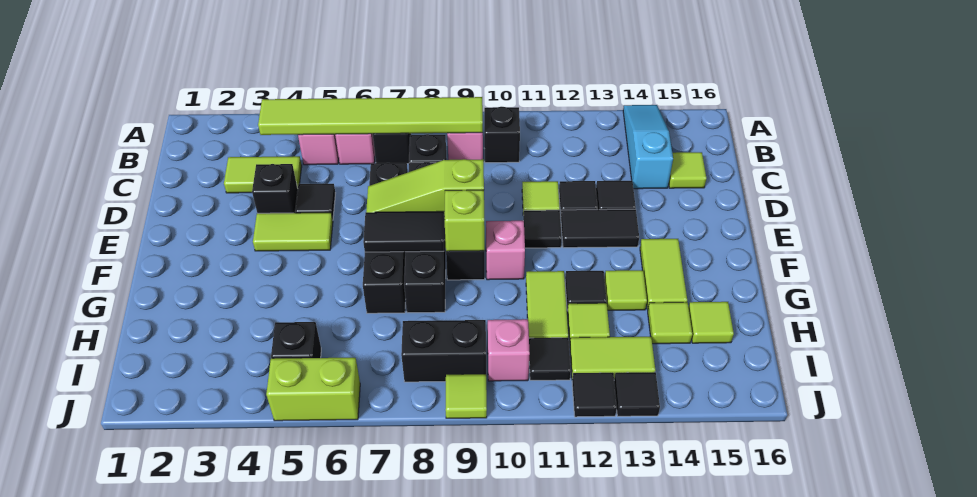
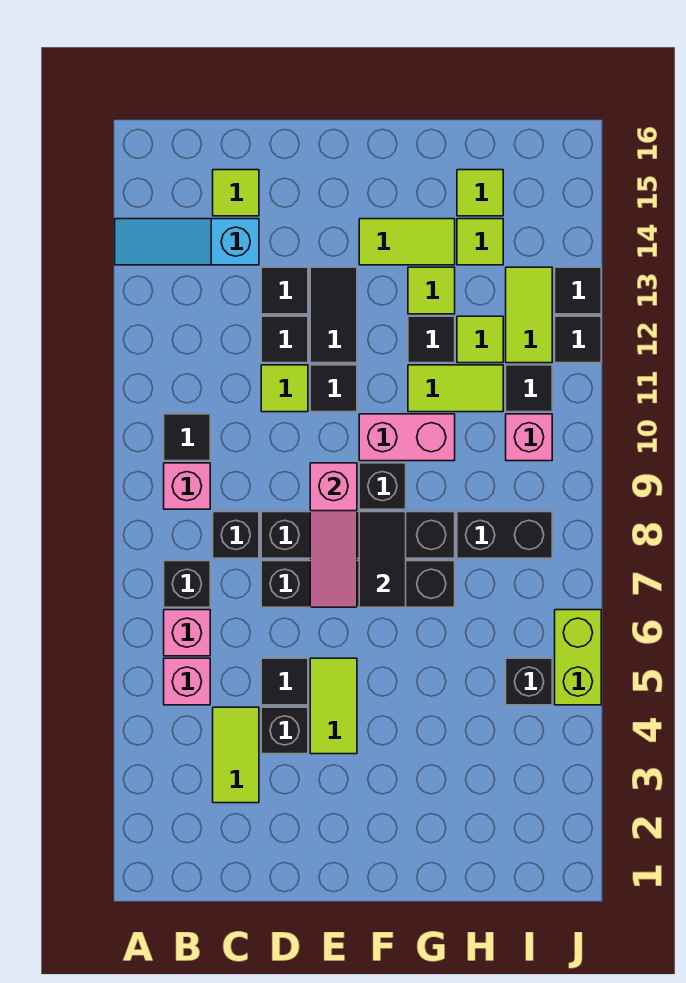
lime tile B4:B9 level 2 -> none
black brick B10 level 1 -> black tile B10 level 1
lime slope E7:E9 level 2 top 9 -> pink slope E7:E9 level 2 top 9
lime brick F9 level 2 -> none
pink brick F10 level 1 -> pink brick F10:G10 level 1
black brick I8:I9 level 1 -> black brick H8:I8 level 1
lime tile J9 level 1 -> none

